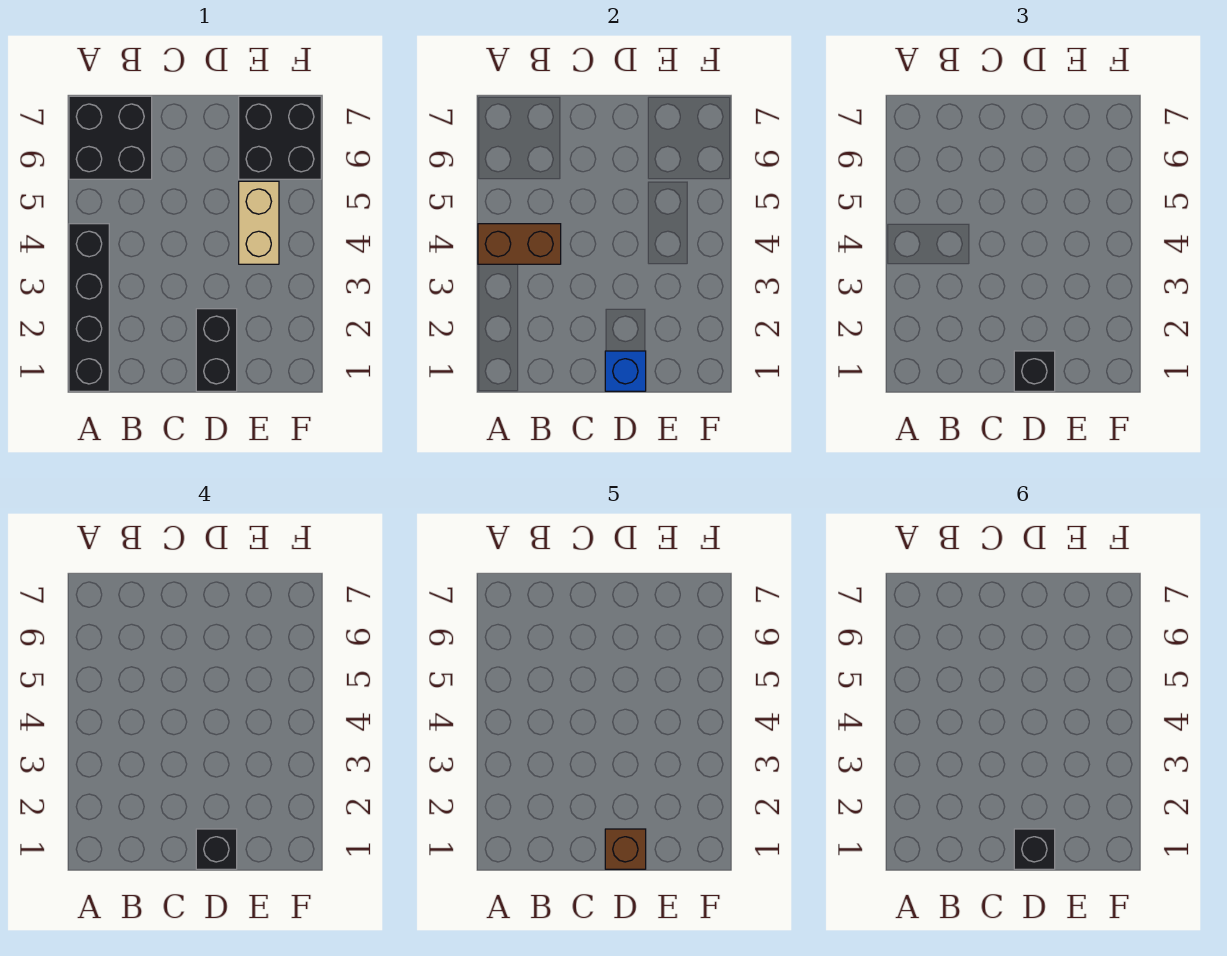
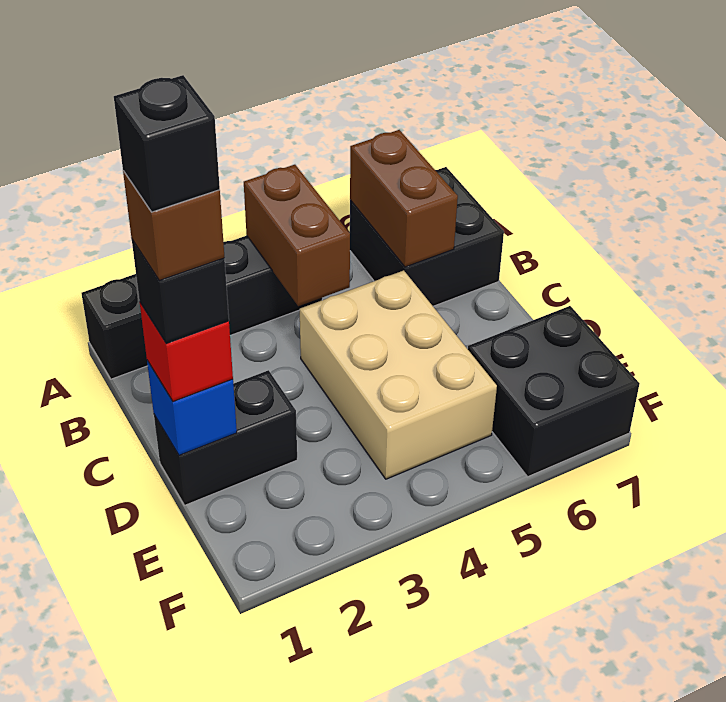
none -> brown brick A6:B6 level 2
black brick D1 level 3 -> red brick D1 level 3
tan brick E4:E5 level 1 -> tan brick C4:E5 level 1

